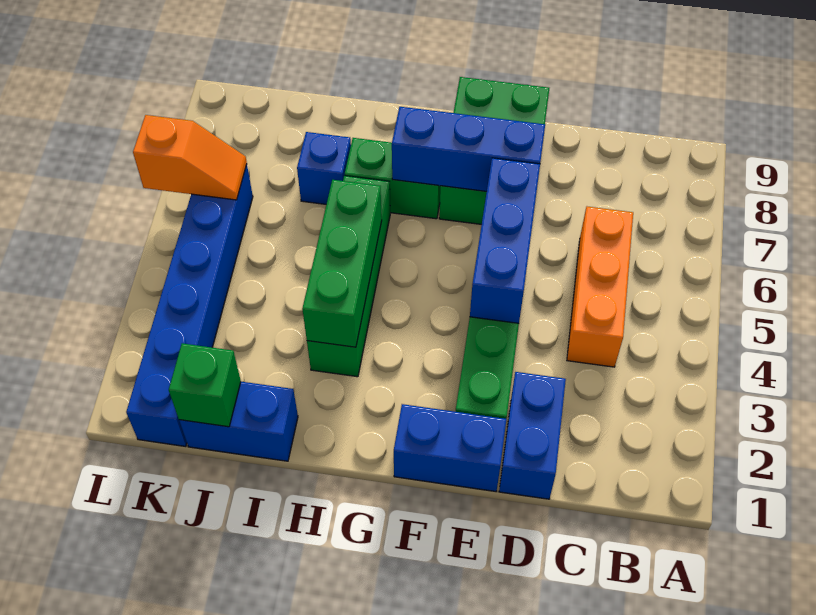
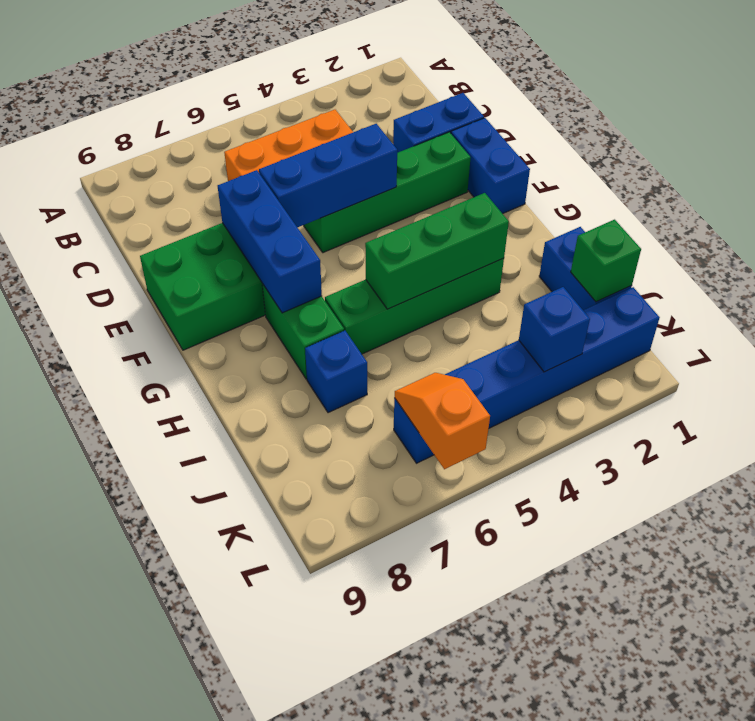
none -> blue brick K3 level 2

